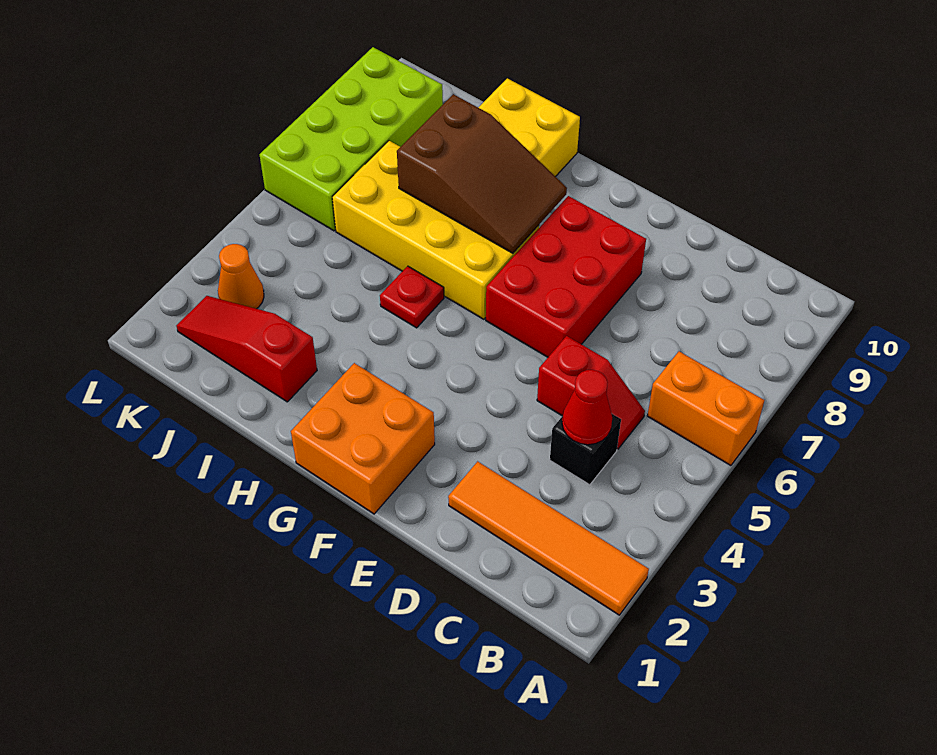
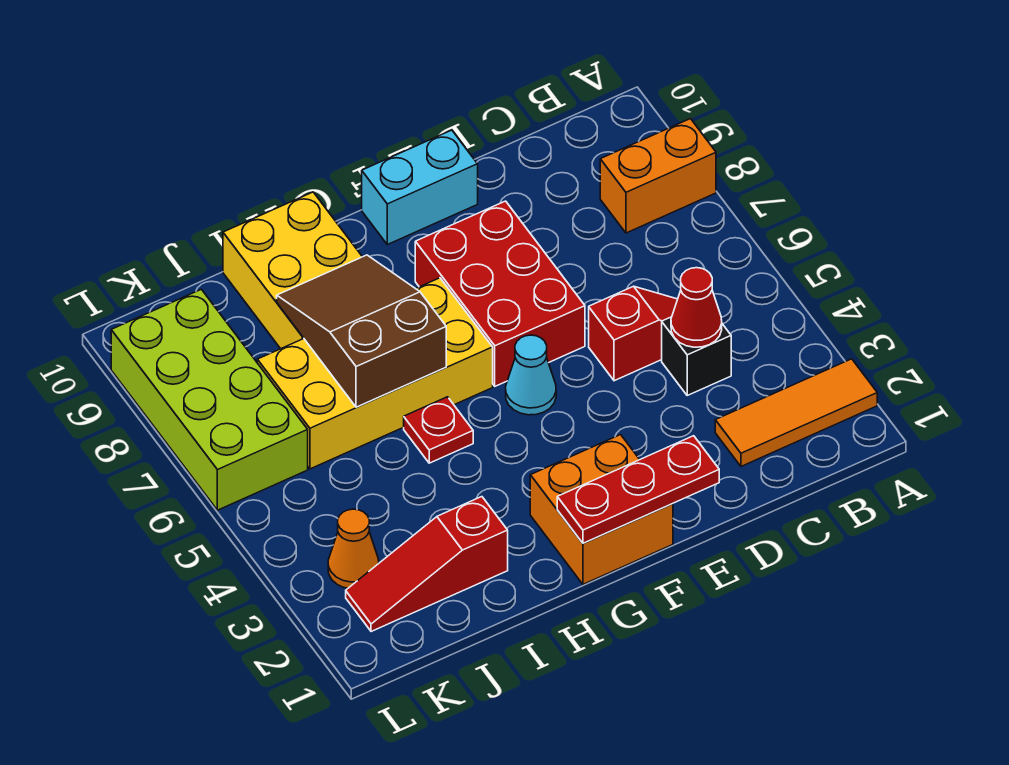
orange tile A2:D2 level 1 -> orange tile A2:C2 level 1
orange brick A6:B6 level 1 -> orange brick A8:B8 level 1
none -> red plate E1:G1 level 2
none -> cyan brick E10:F10 level 1
none -> cyan cone F5 level 1
brown slope G7:I8 level 2 top I -> brown slope H6:I8 level 2 top 6

